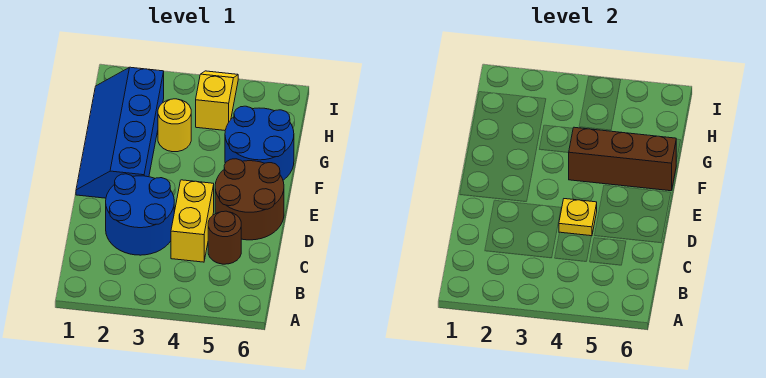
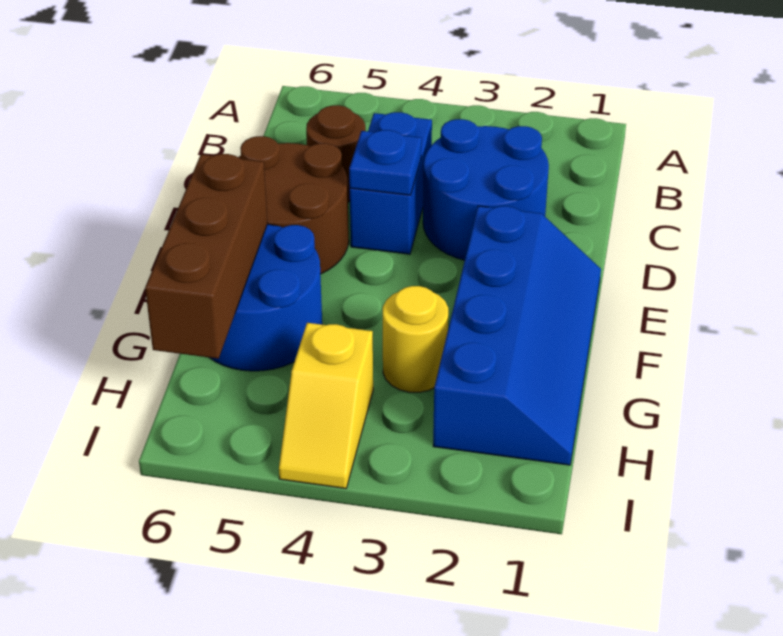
yellow brick C4:D4 level 1 -> blue brick C4:D4 level 1
yellow plate D4 level 2 -> blue plate D4 level 2
brown brick F4:F6 level 2 -> brown brick F6:H6 level 2

